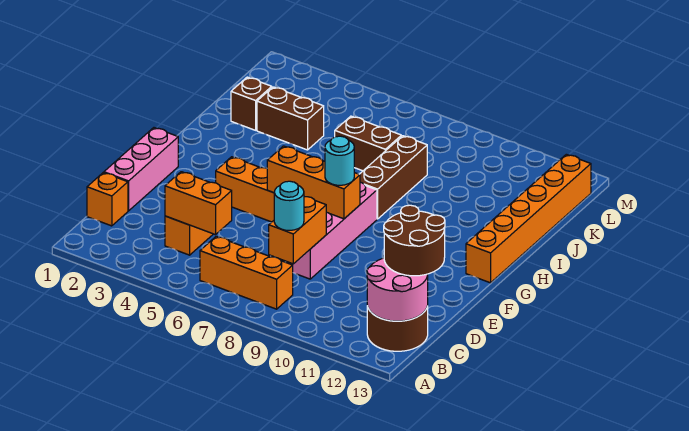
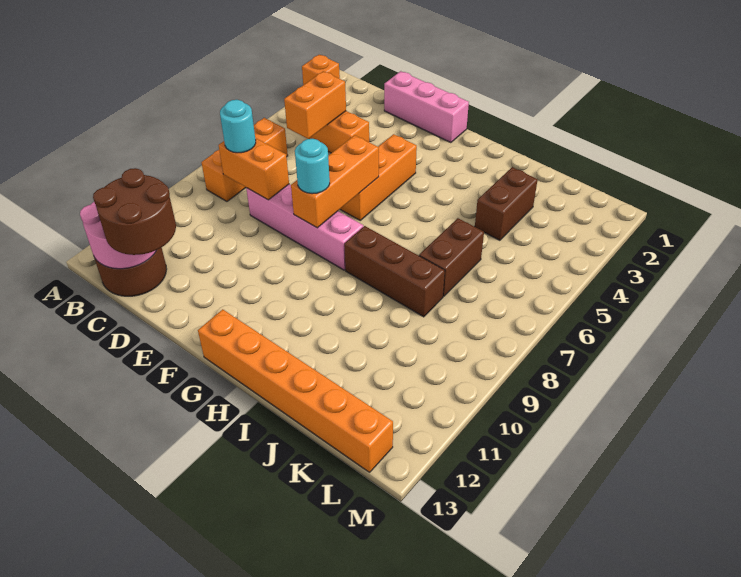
orange brick C1 level 1 -> orange brick A2 level 1
brown brick J2 level 1 -> none

